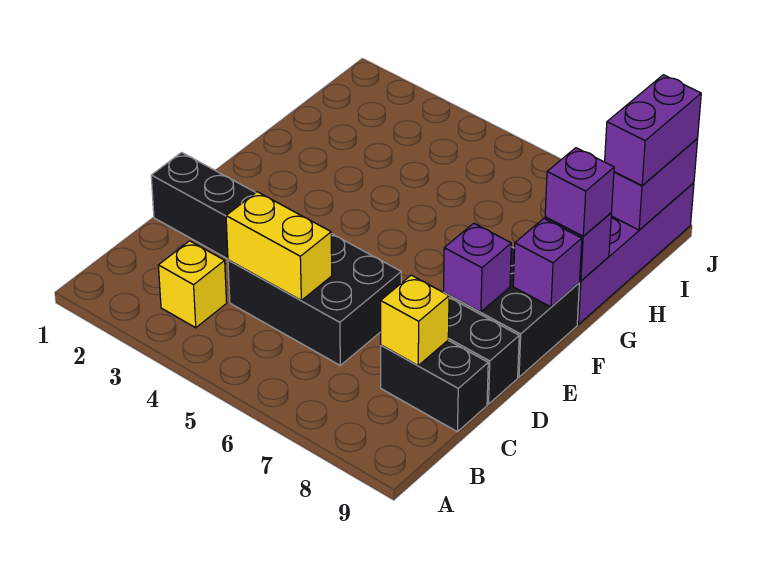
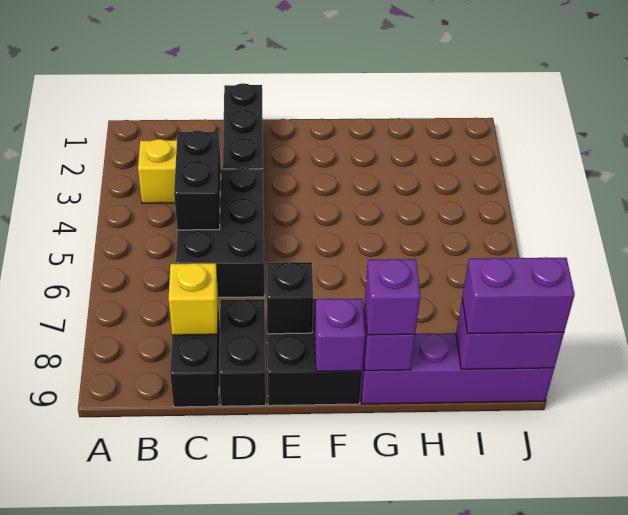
yellow brick C4:C5 level 2 -> black brick C4:C5 level 2
purple brick E8 level 2 -> black brick E8 level 2

